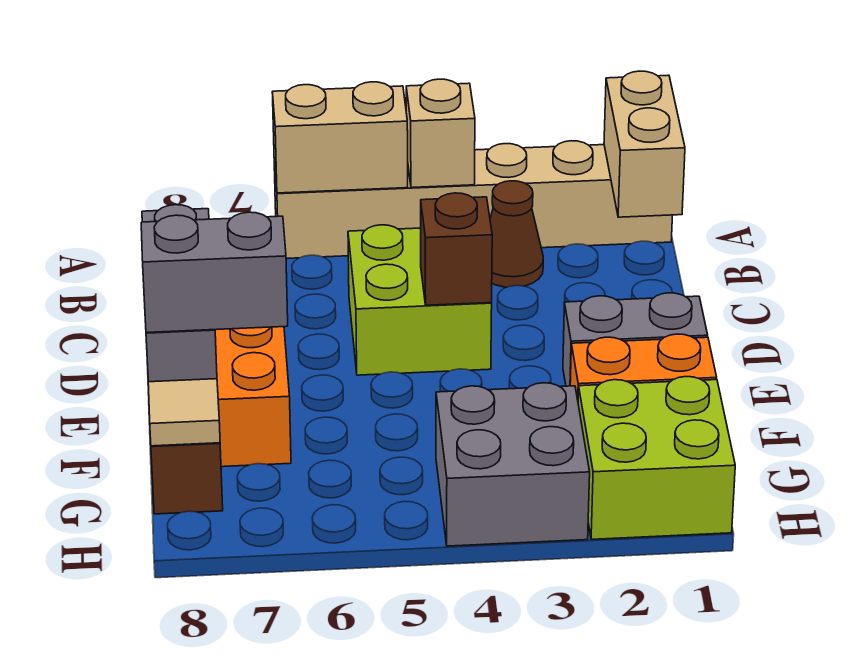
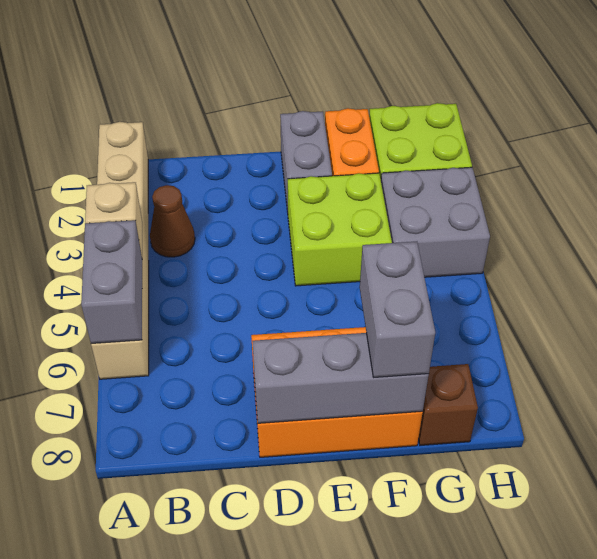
tan brick A1:B1 level 2 -> none
tan brick A5:A6 level 2 -> grey brick A5:A6 level 2
lime brick C4:D5 level 1 -> lime brick E3:F4 level 1
brown brick D4 level 2 -> none
tan tile G8 level 2 -> none

